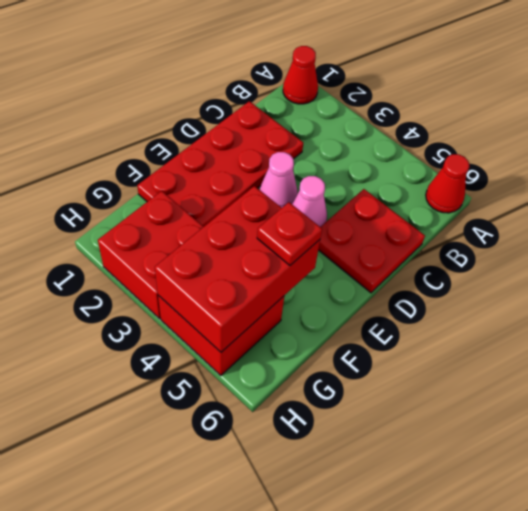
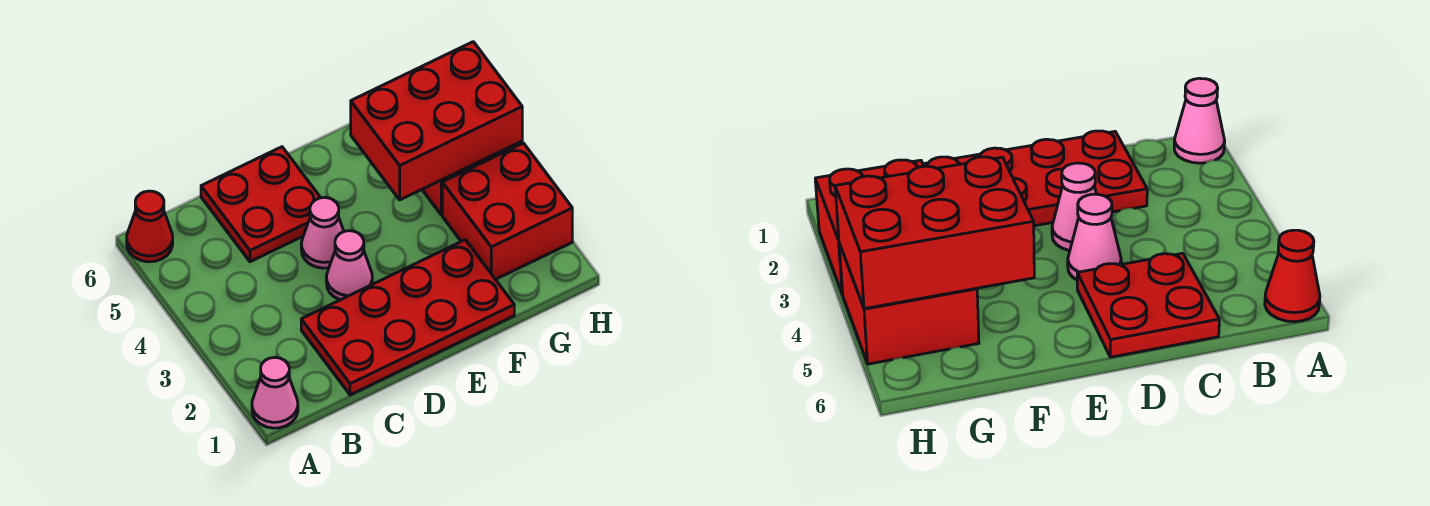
red cone A1 level 1 -> pink cone A1 level 1
red plate F5 level 3 -> none

